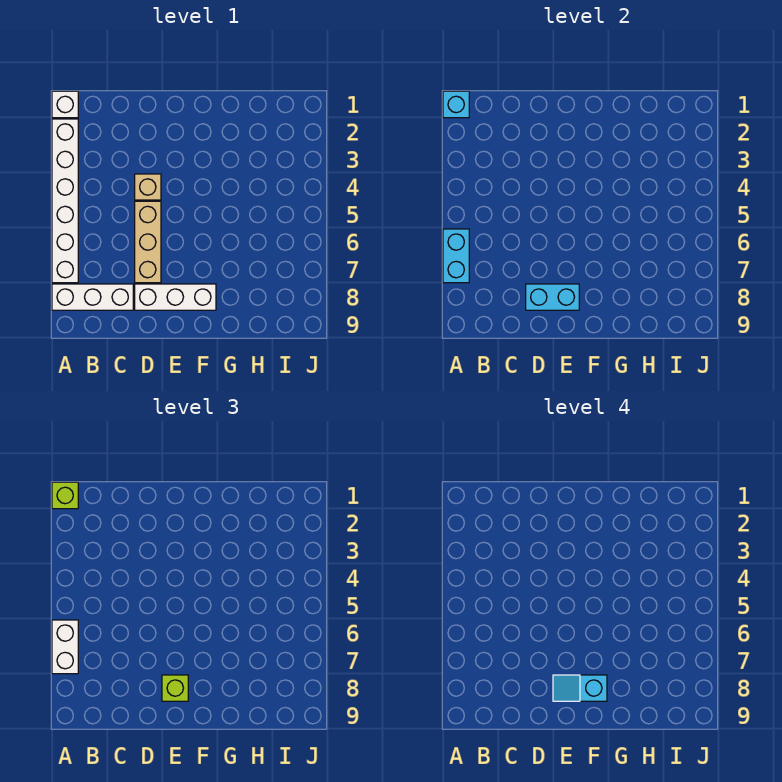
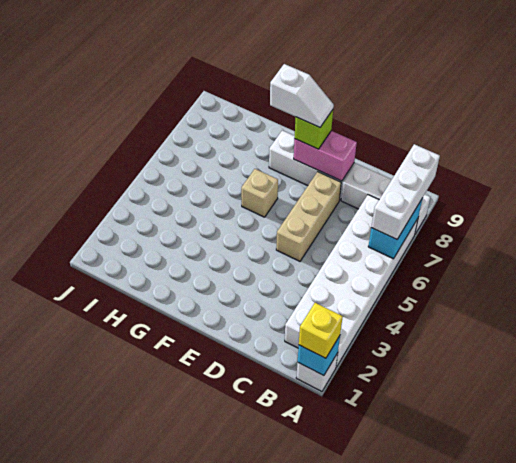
lime brick A1 level 3 -> yellow brick A1 level 3
white brick A2:A7 level 1 -> white brick A2:B7 level 1
white brick A6:A7 level 3 -> white brick A6:A8 level 3
tan brick D4 level 1 -> tan brick F6 level 1
cyan brick D8:E8 level 2 -> pink brick D8:E8 level 2
cyan slope E8:F8 level 4 top F -> white slope E8:F8 level 4 top F

